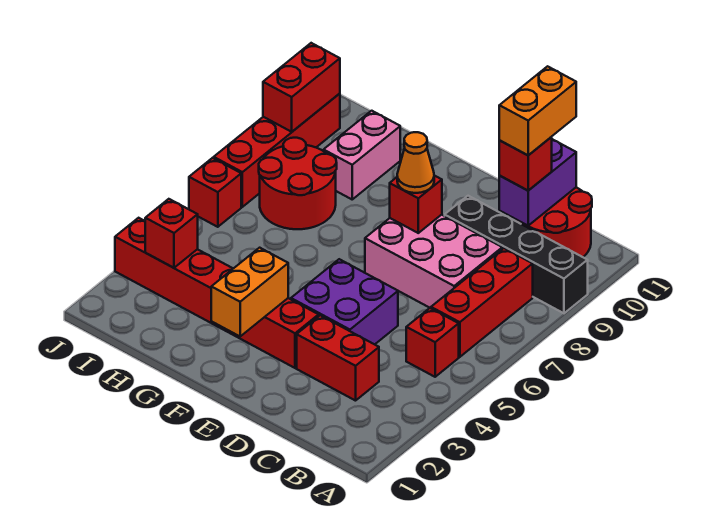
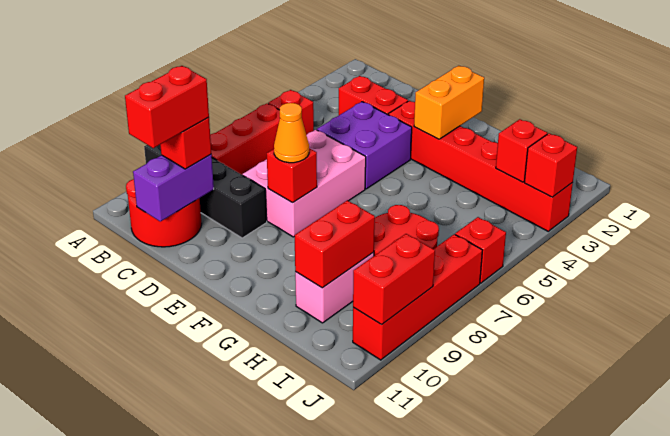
pink brick C7:E8 level 1 -> pink brick D6:E8 level 1
orange brick C10:C11 level 4 -> red brick C10:C11 level 4
none -> red brick H9:H10 level 2
none -> red brick J3 level 2

